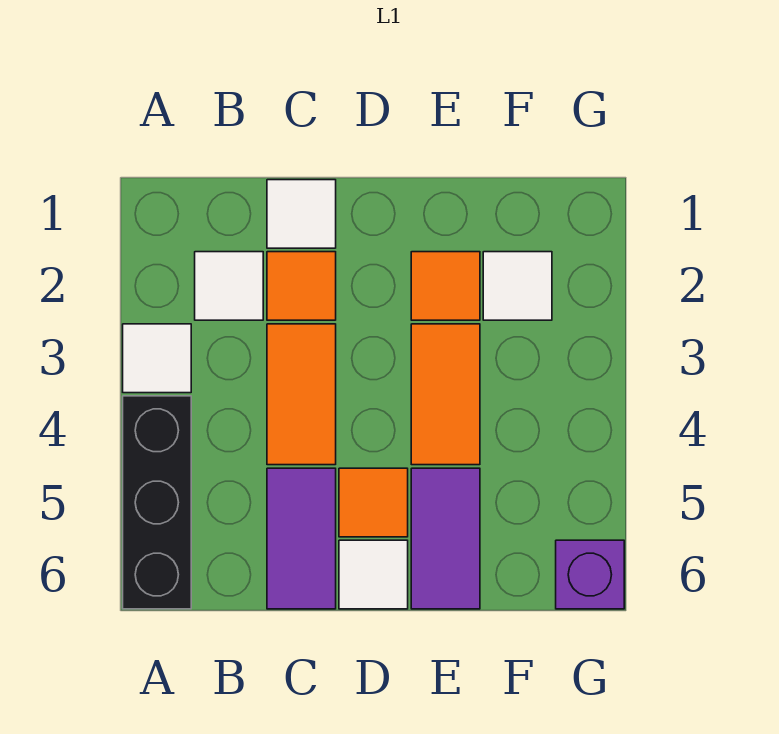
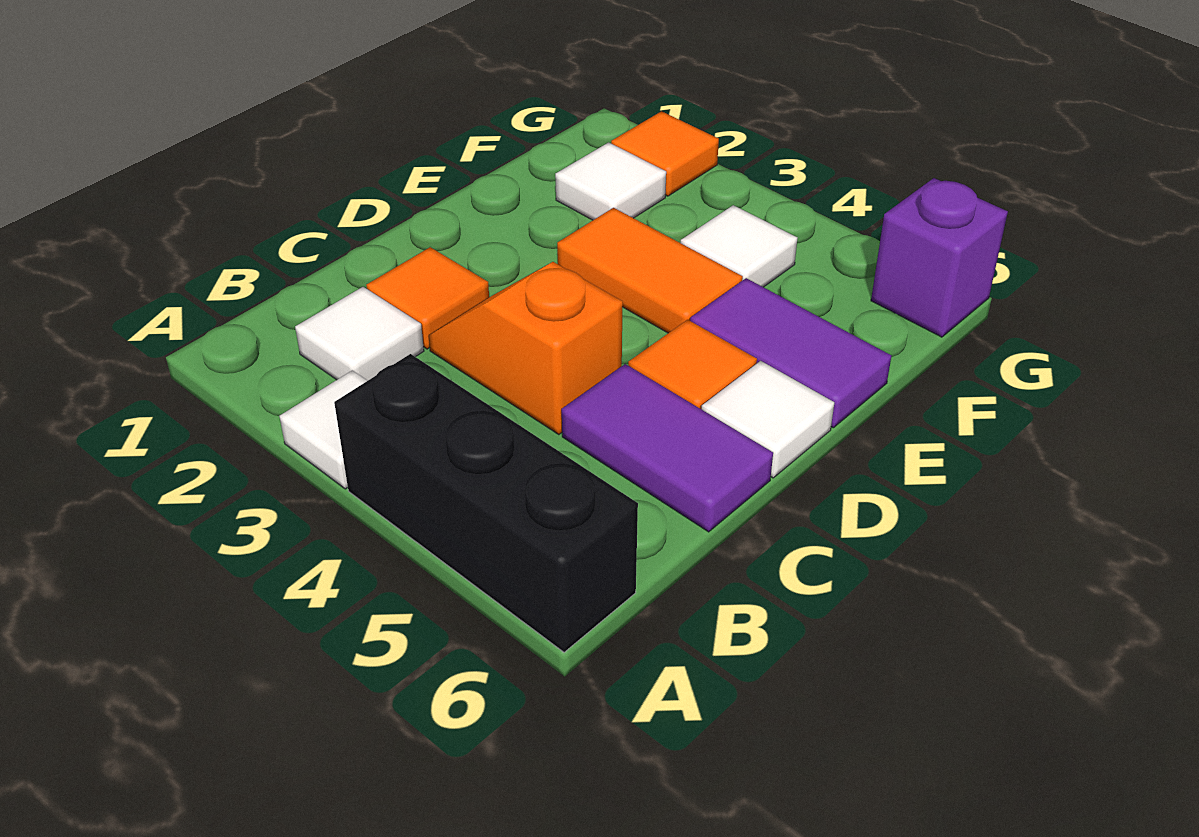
white tile C1 level 1 -> white tile F4 level 1
orange tile C3:C4 level 1 -> orange slope C3:C4 level 1 top 4
orange tile E2 level 1 -> orange tile G2 level 1

